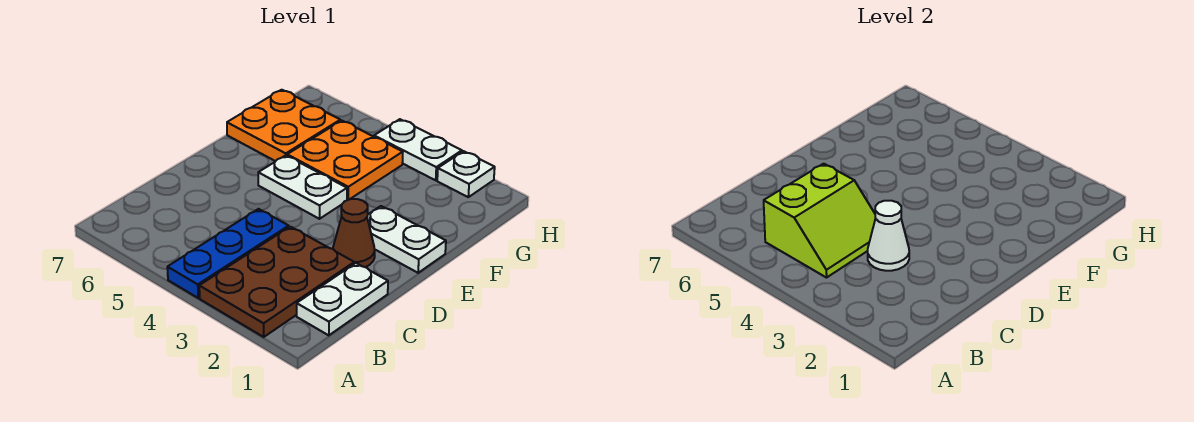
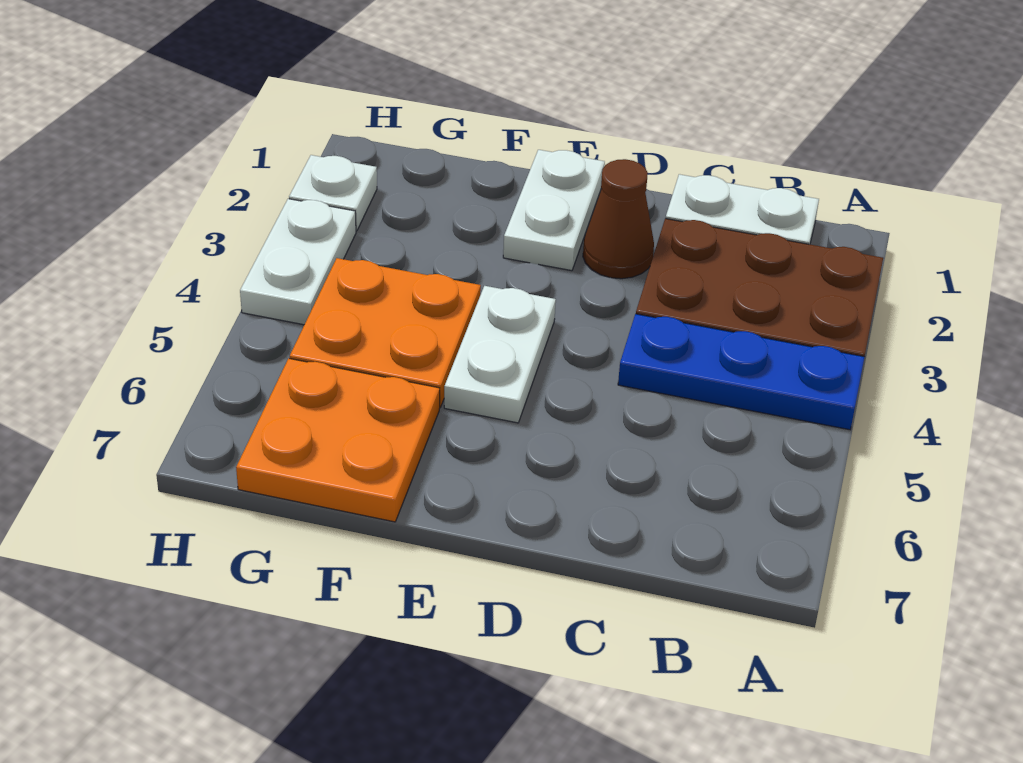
lime slope B4:C5 level 2 top 5 -> none
white cone C3 level 2 -> none

